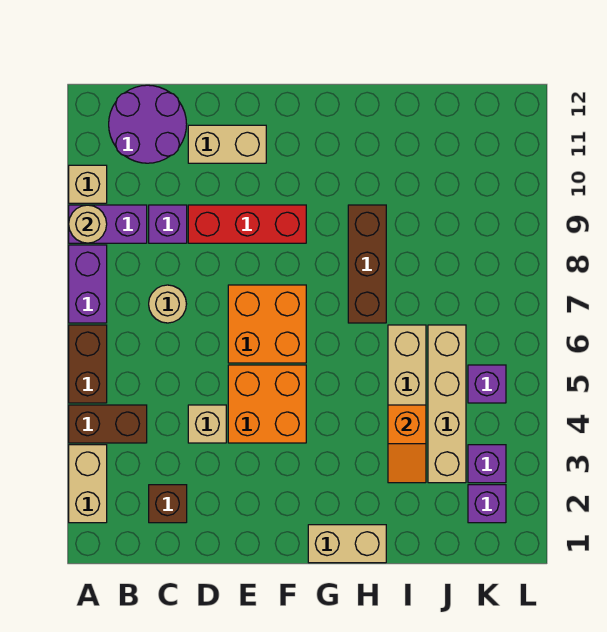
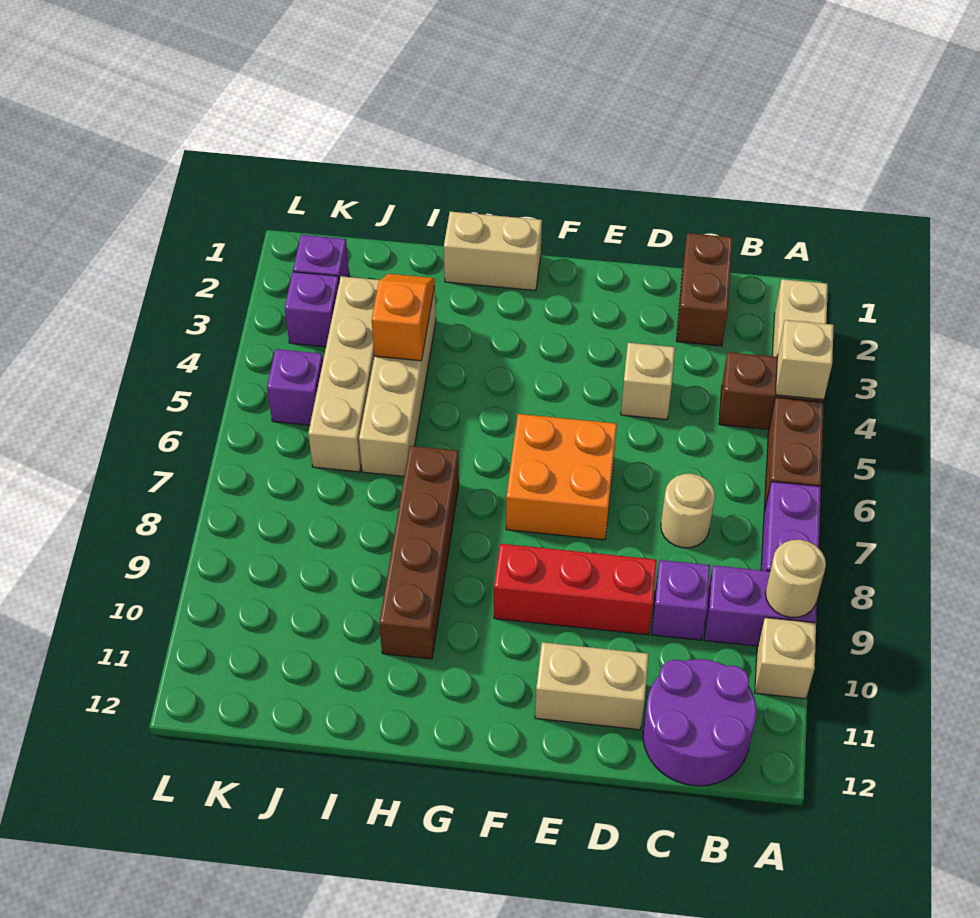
none -> tan brick A4 level 2
brown brick C2 level 1 -> brown brick C1:C2 level 1
orange brick E4:F5 level 1 -> none
brown brick H7:H9 level 1 -> brown brick H7:H10 level 1

